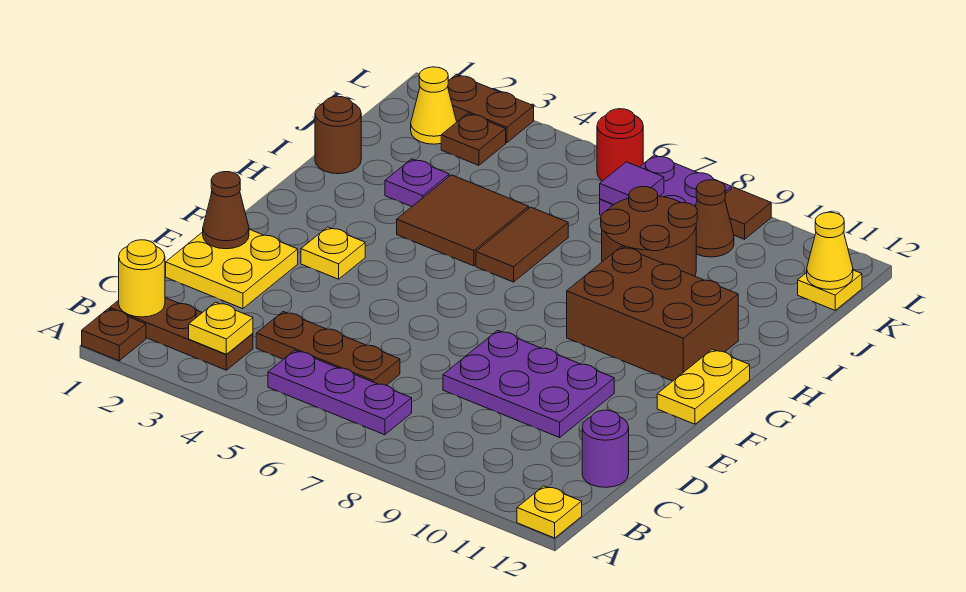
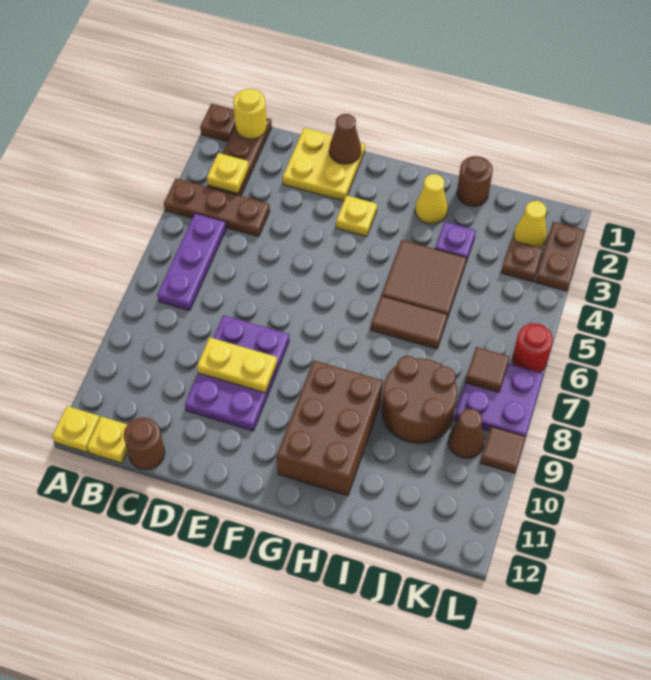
brown plate C4:C6 level 1 -> brown plate A4:C4 level 1
purple round brick C12 level 1 -> brown round brick C12 level 1
yellow plate F12:G12 level 1 -> yellow plate D9:E9 level 2
purple tile K7 level 2 -> brown tile K7 level 2
yellow plate K12 level 1 -> yellow plate B12 level 1
yellow cone K12 level 2 -> yellow cone H2 level 1

